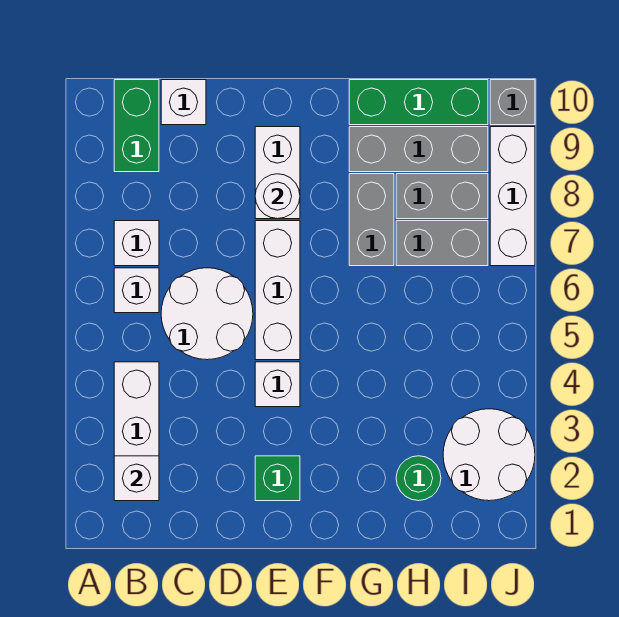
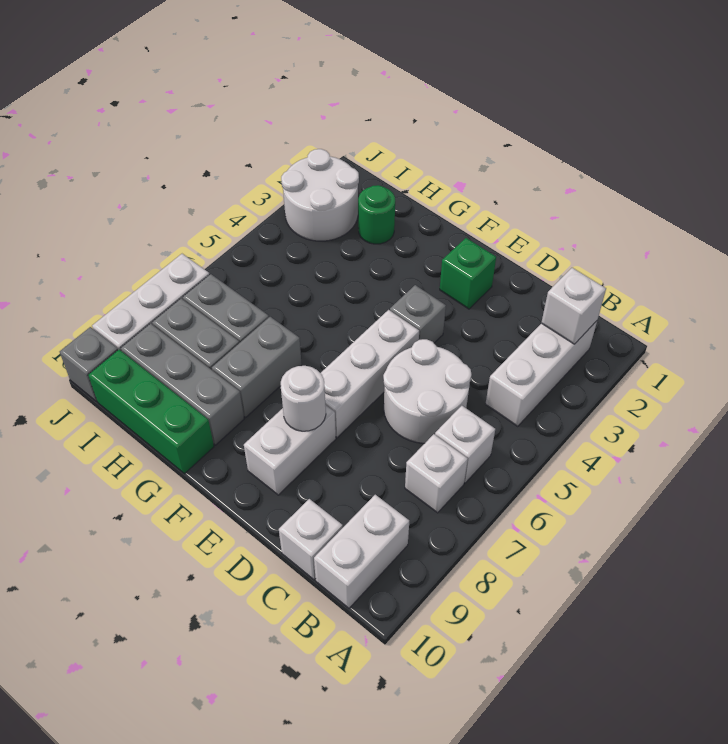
green brick B9:B10 level 1 -> white brick B9:B10 level 1
white brick E4 level 1 -> grey brick E4 level 1

